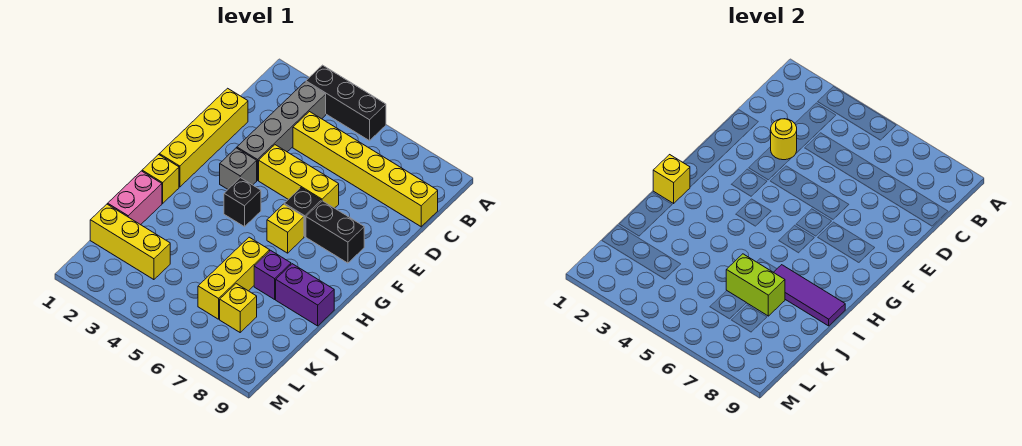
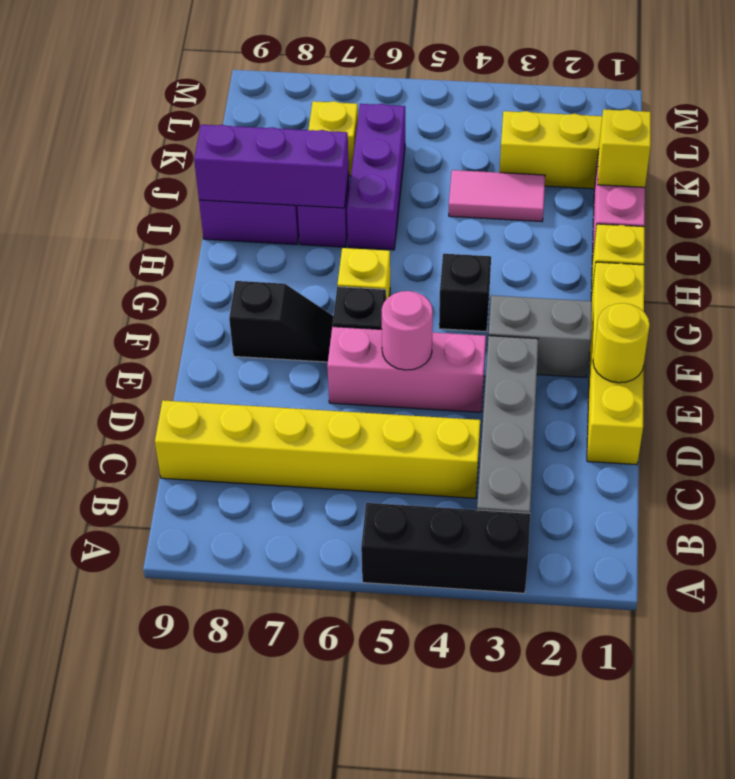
yellow round brick D3 level 2 -> yellow round brick E1 level 2
yellow brick E4:E6 level 1 -> pink brick E4:E6 level 1
none -> pink round brick E5 level 2
grey brick F3 level 1 -> grey brick F2:F3 level 1
black brick F7:F8 level 1 -> black slope F7:F8 level 1 top 8
yellow brick H1 level 2 -> yellow brick J1 level 2
yellow brick I6:K6 level 1 -> purple brick I6:K6 level 1
purple tile I7:I9 level 2 -> purple brick I7:I9 level 2
none -> pink tile J3:J4 level 1
lime brick J6:J7 level 2 -> none

